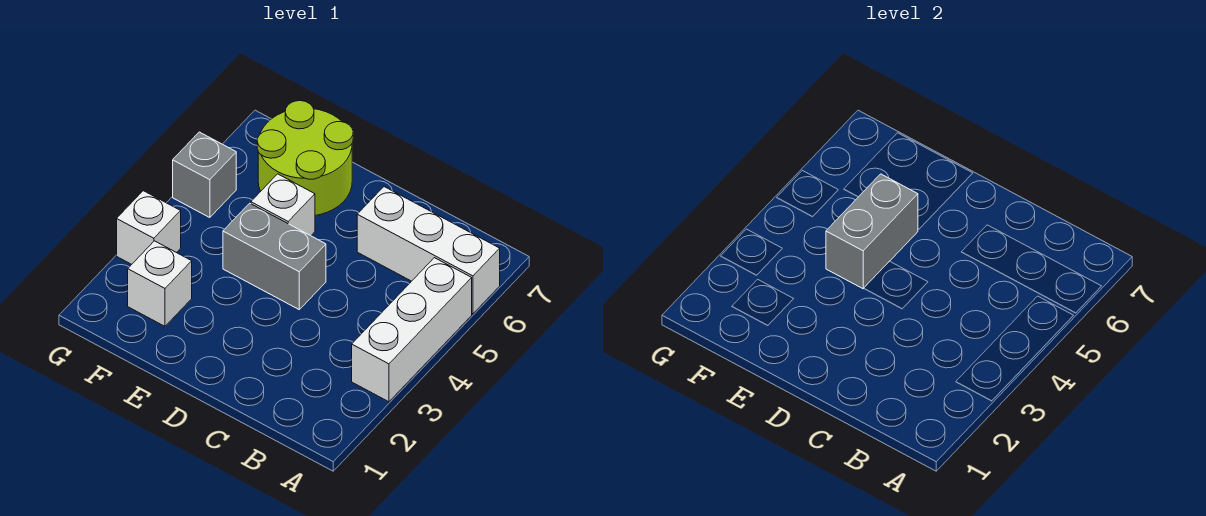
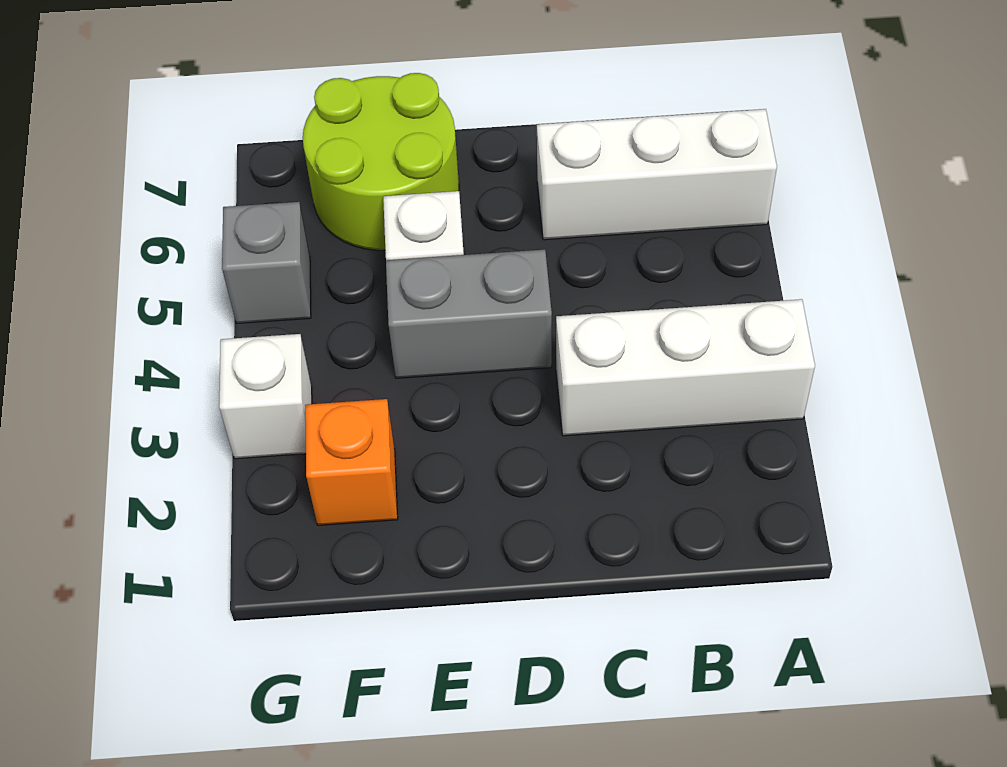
white brick A3:A5 level 1 -> white brick A3:C3 level 1
grey brick E4:E5 level 2 -> none
white brick F2 level 1 -> orange brick F2 level 1

